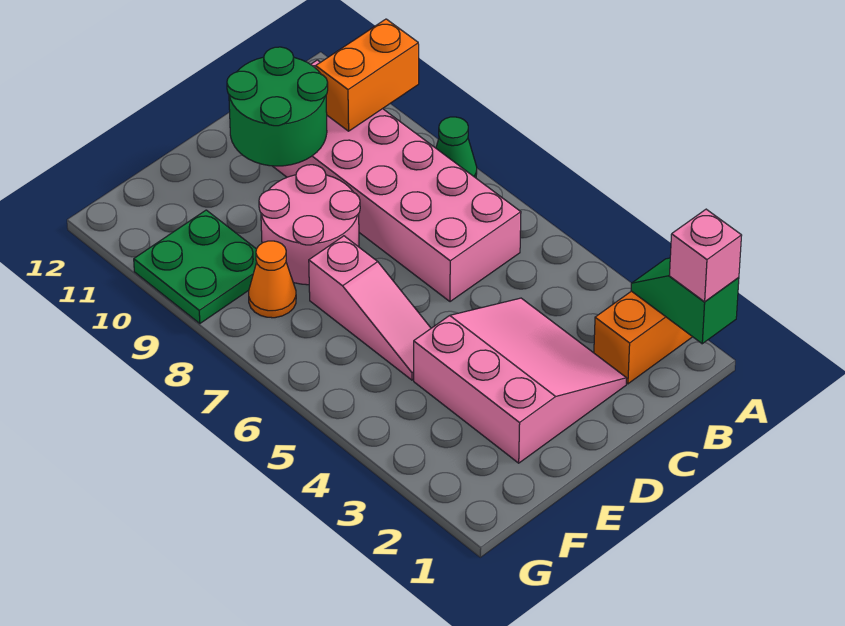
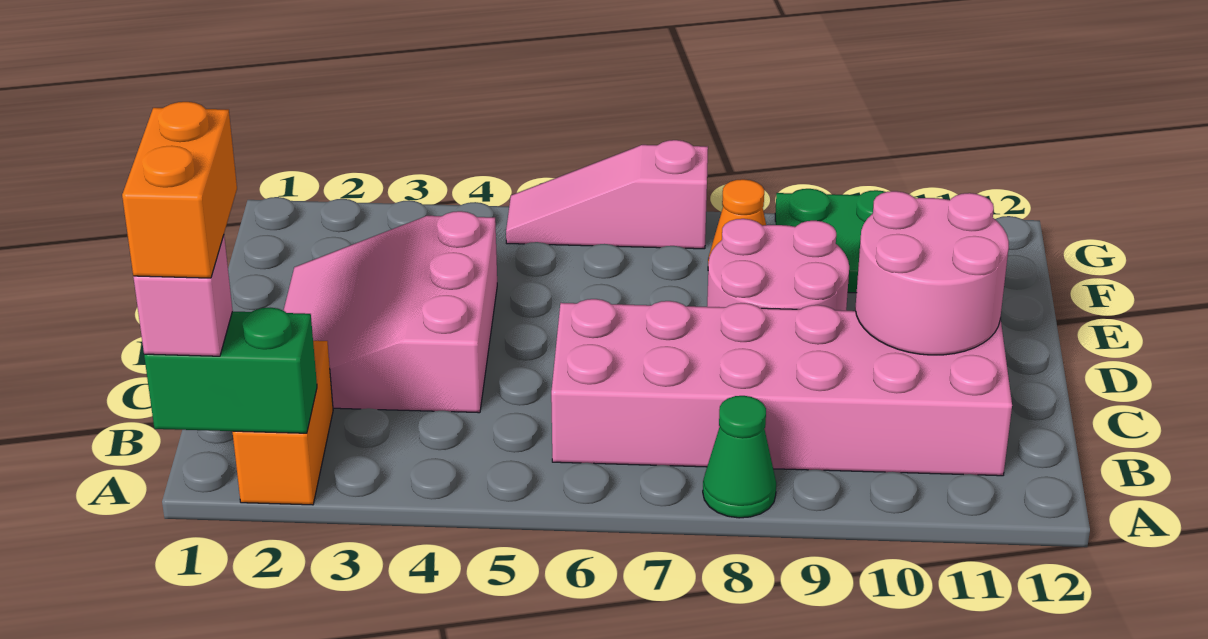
green slope A1:A2 level 2 top 1 -> green brick A1:A2 level 2
orange brick A10:B10 level 2 -> orange brick A1:B1 level 4
pink slope C2:E4 level 1 top E -> pink slope C2:E4 level 1 top 4
green round brick C10:D11 level 2 -> pink round brick C10:D11 level 2
pink slope E5:E7 level 1 top 7 -> pink slope G5:G7 level 1 top 7

